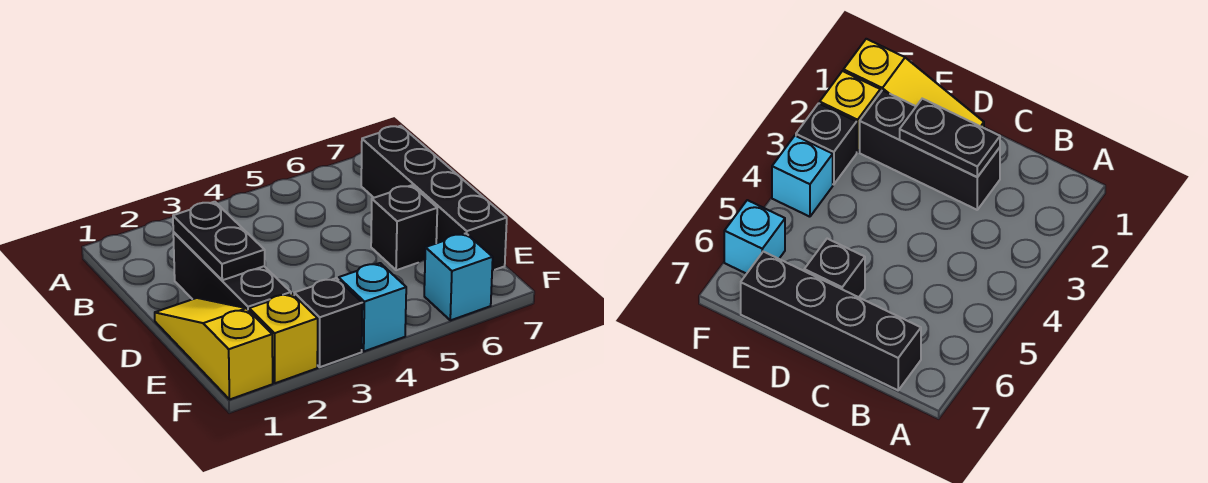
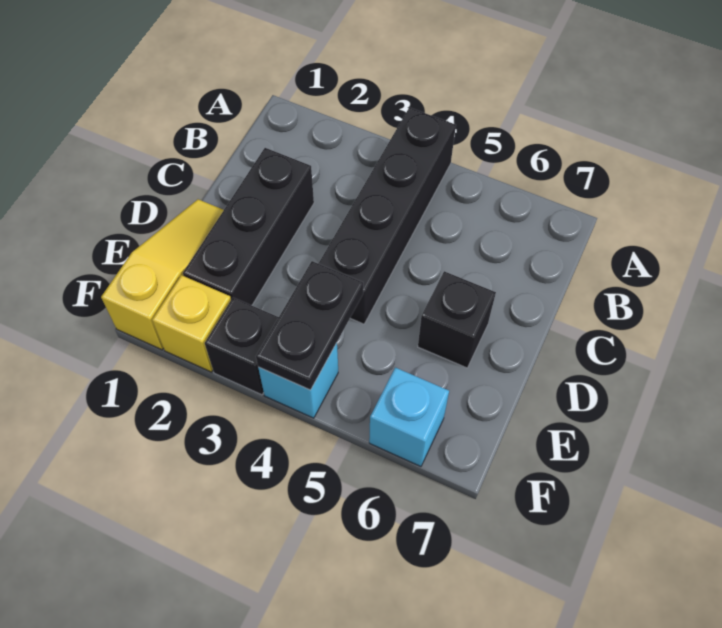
black brick B7:E7 level 1 -> black brick A4:D4 level 1
black plate C2:D2 level 2 -> black plate E4:F4 level 2

